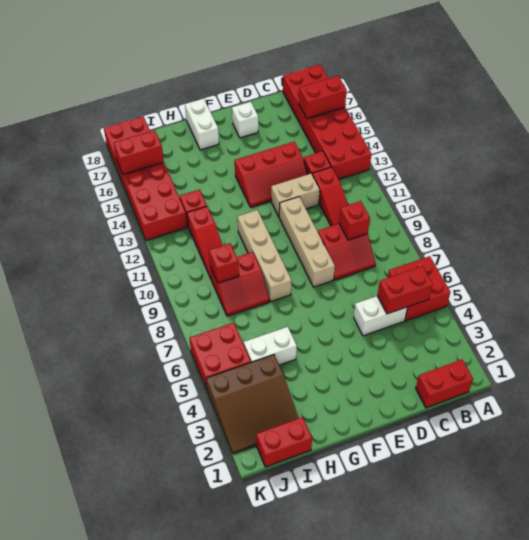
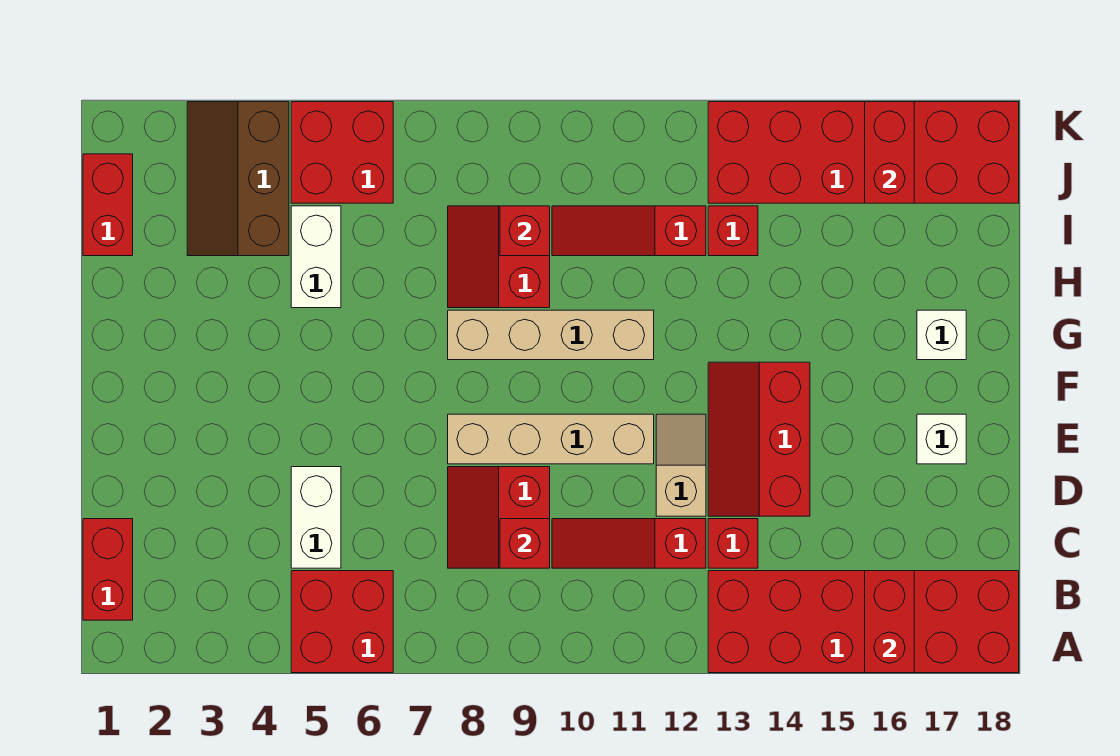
red brick B5:C5 level 2 -> none
tan brick D12:E12 level 1 -> tan slope D12:E12 level 1 top D
white brick G17:G18 level 1 -> white brick G17 level 1
brown slope I2:K4 level 1 top 4 -> brown slope I3:K4 level 1 top 4

